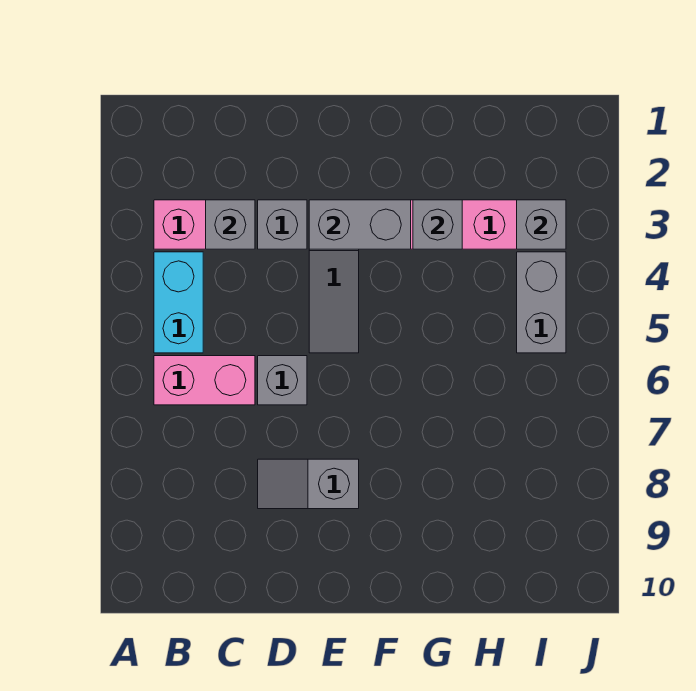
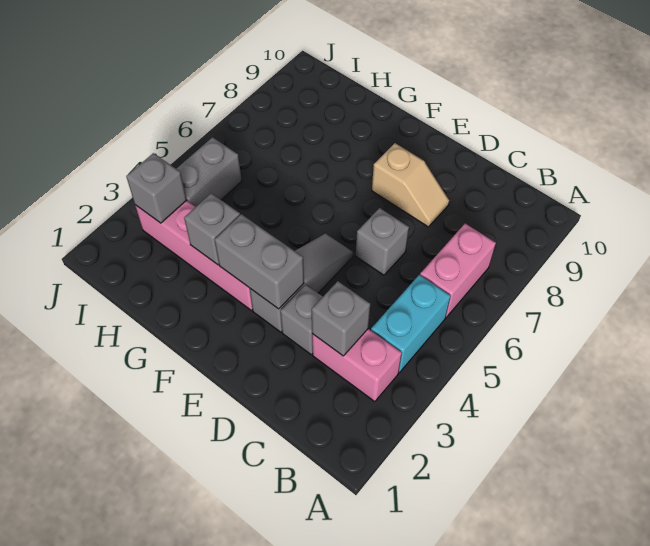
pink brick B6:C6 level 1 -> pink brick B6:B7 level 1
grey slope D8:E8 level 1 top E -> tan slope D8:E8 level 1 top E

